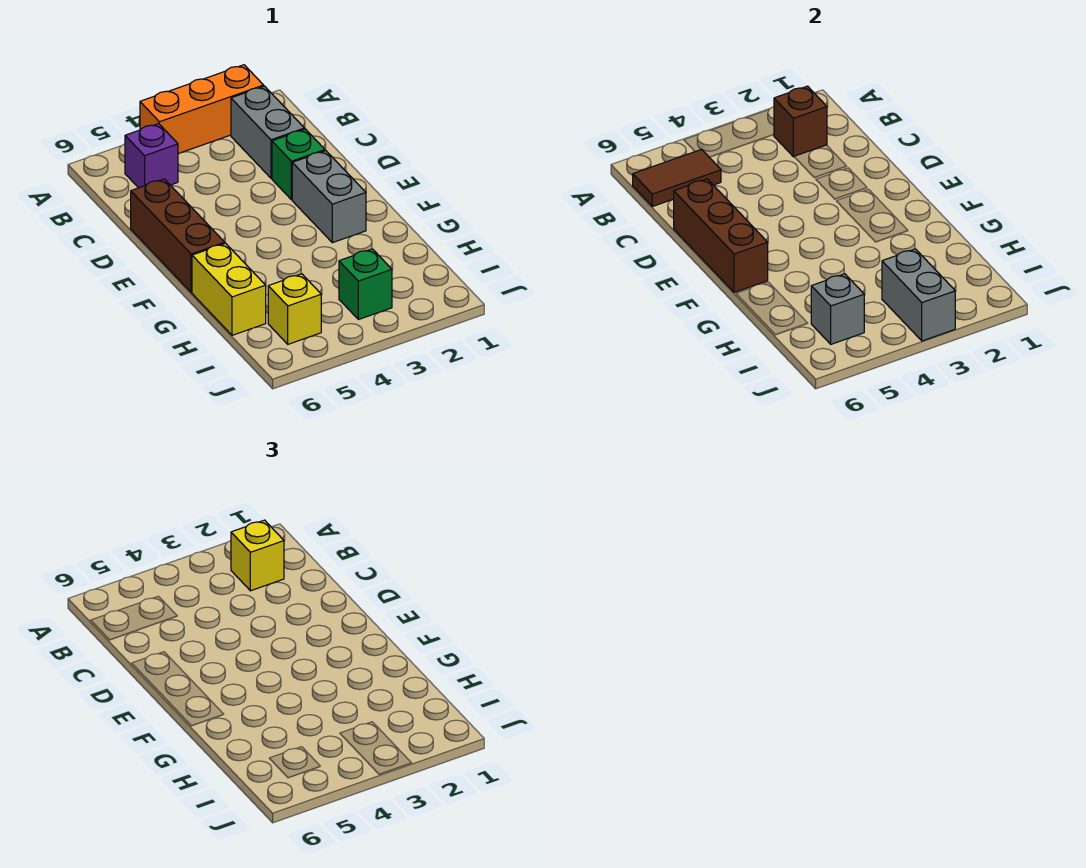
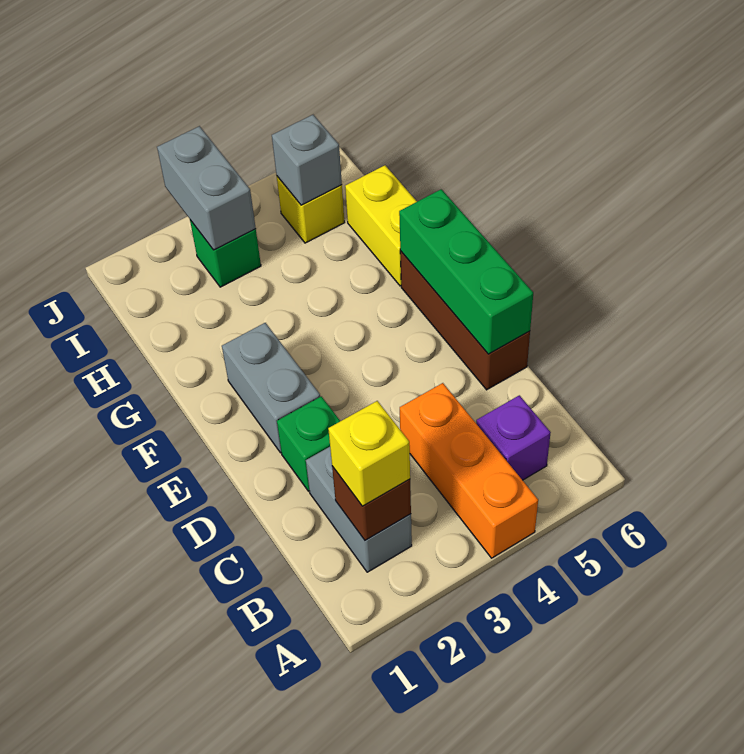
orange brick A2:A4 level 1 -> orange brick A4:C4 level 1
brown tile B5:B6 level 2 -> none
brown brick D6:F6 level 2 -> green brick D6:F6 level 2

